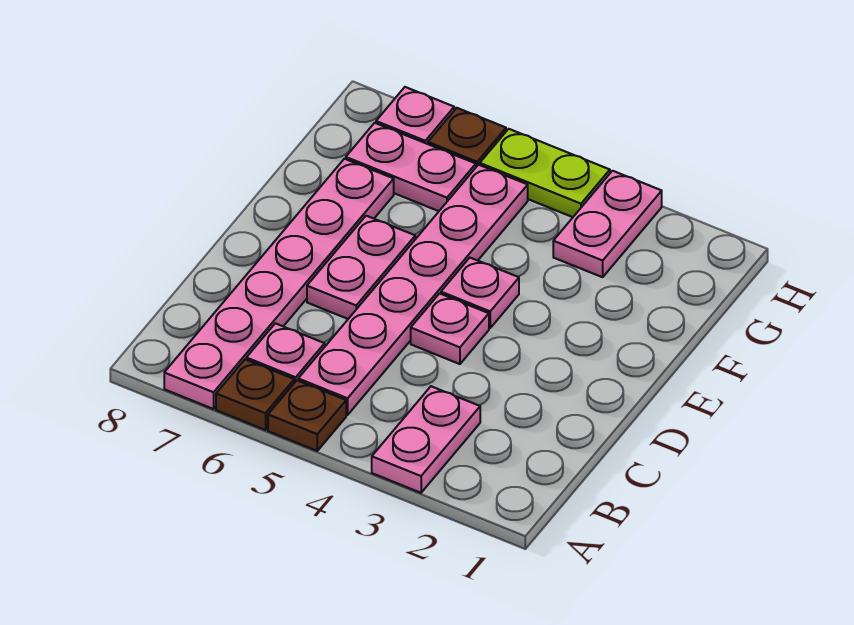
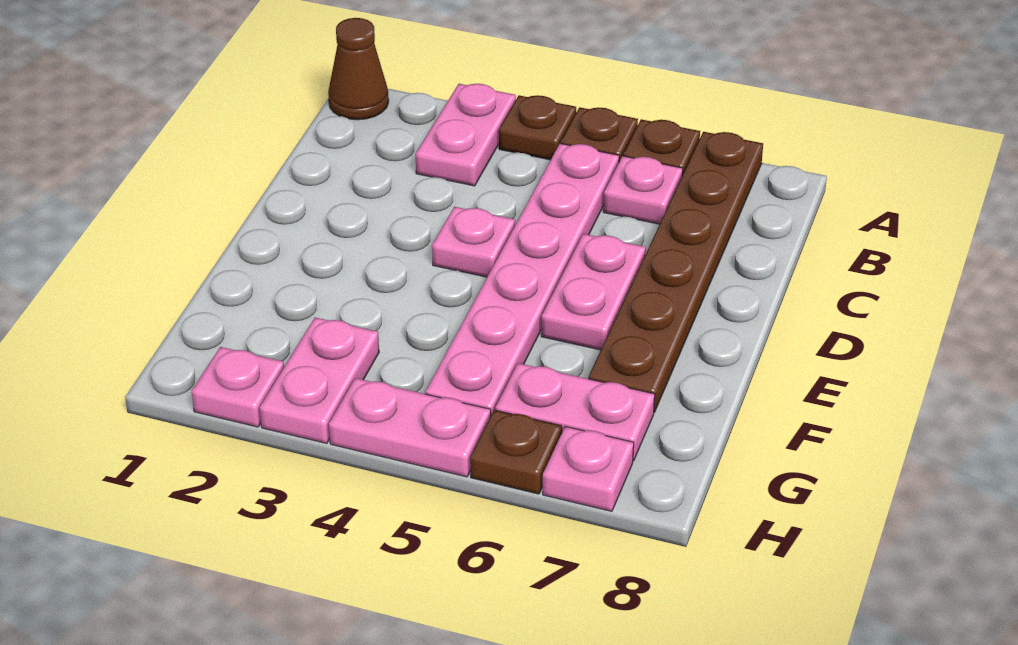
none -> brown cone A1 level 1
none -> brown plate A4 level 1
pink plate A7:F7 level 1 -> brown plate A7:F7 level 1
pink plate E4 level 1 -> pink plate H2 level 1
lime plate H4:H5 level 1 -> pink plate H4:H5 level 1

